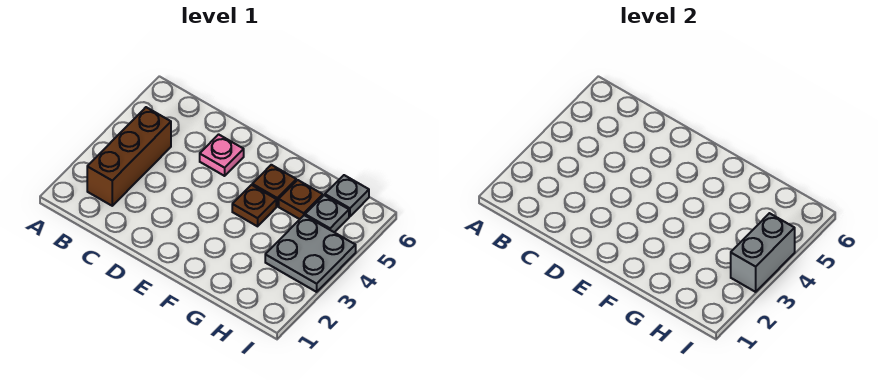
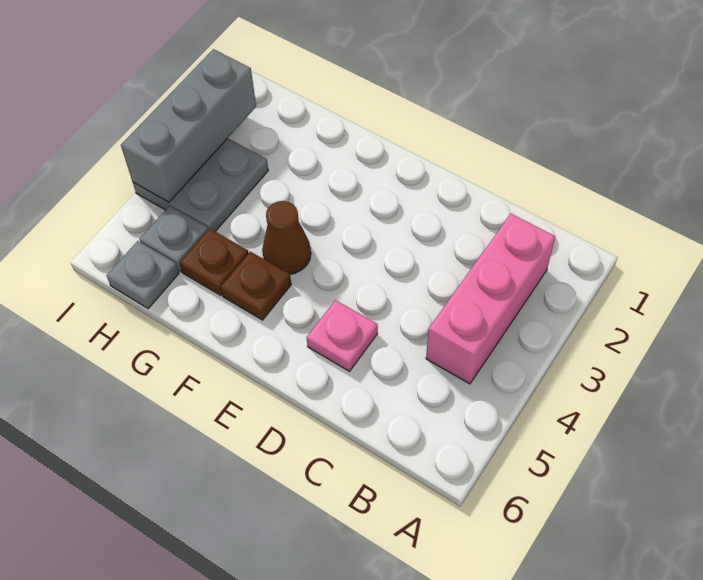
brown brick B2:B4 level 1 -> pink brick B2:B4 level 1
brown plate F4 level 1 -> brown cone F4 level 1
grey brick I3:I4 level 2 -> grey brick I2:I4 level 2

